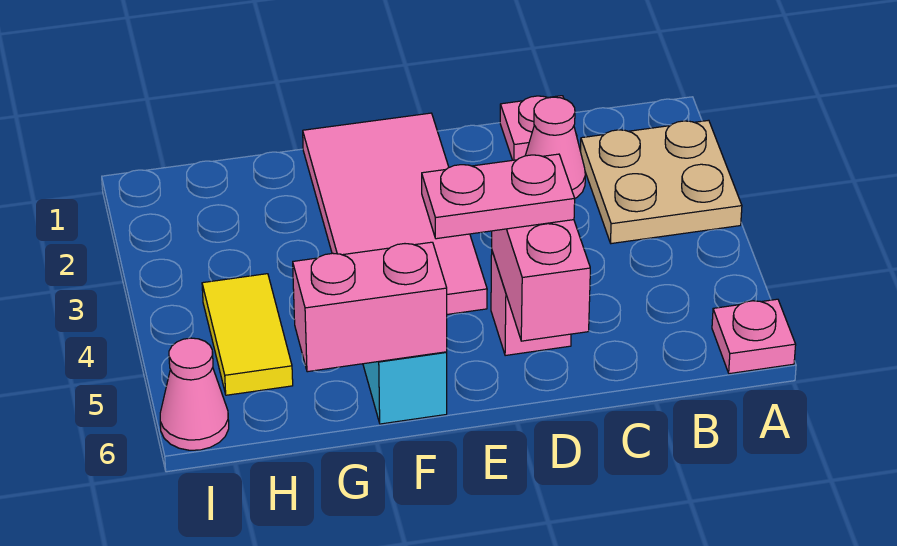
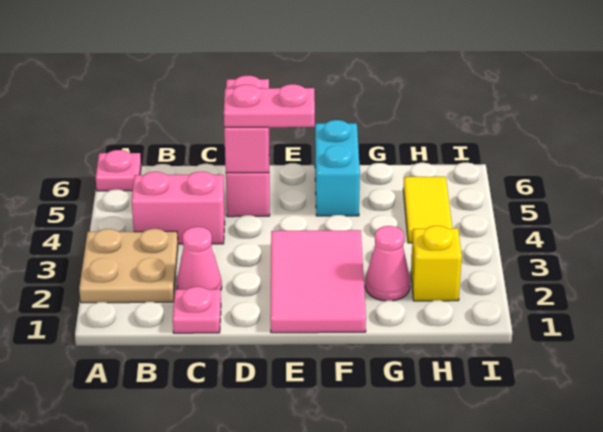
pink tile E1:F4 level 1 -> pink tile E1:F3 level 1
pink brick F6:G6 level 2 -> pink brick B4:C4 level 1
none -> yellow brick H2 level 1
pink cone I6 level 1 -> pink cone G2 level 1

